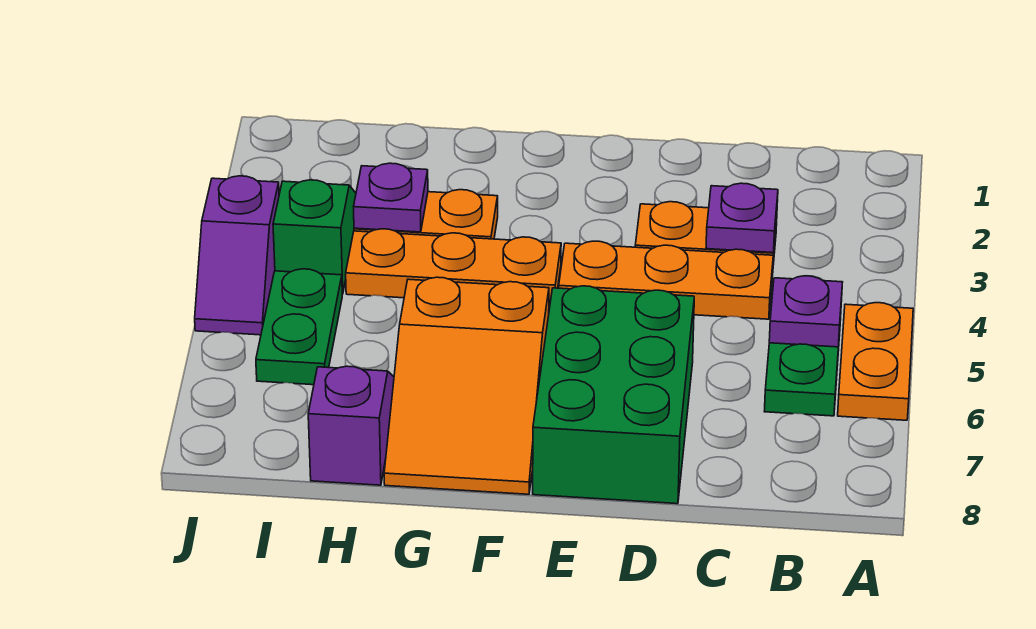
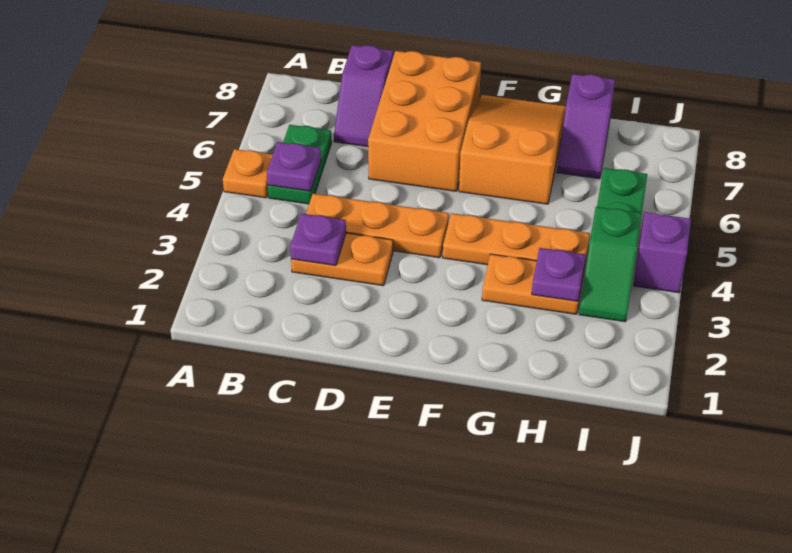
orange plate A5:A6 level 1 -> orange plate A5 level 1
none -> purple slope C7:C8 level 1 top 8
green brick D6:E8 level 1 -> orange brick D6:E8 level 1

